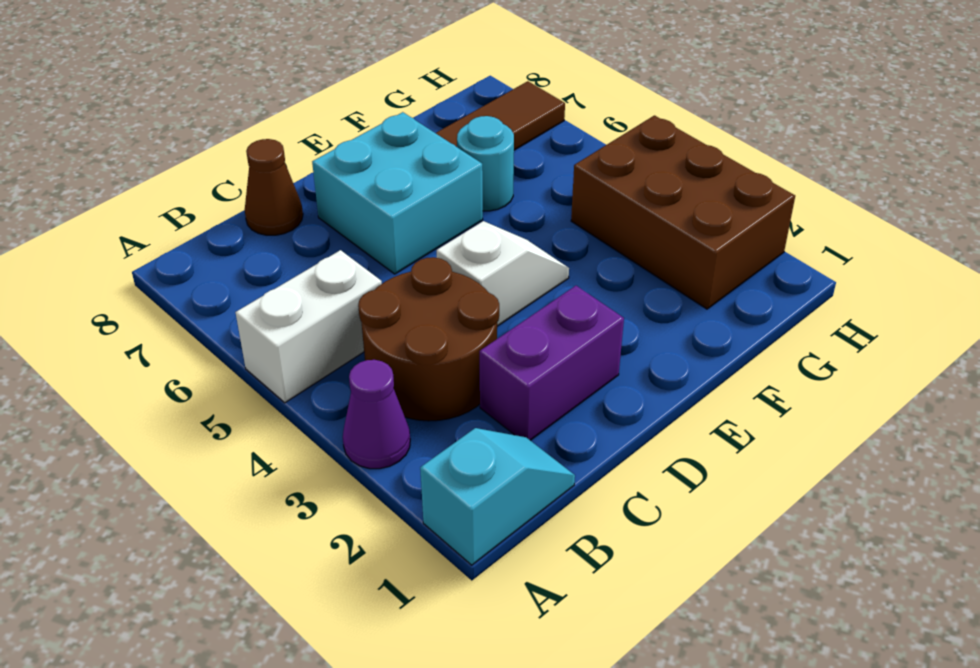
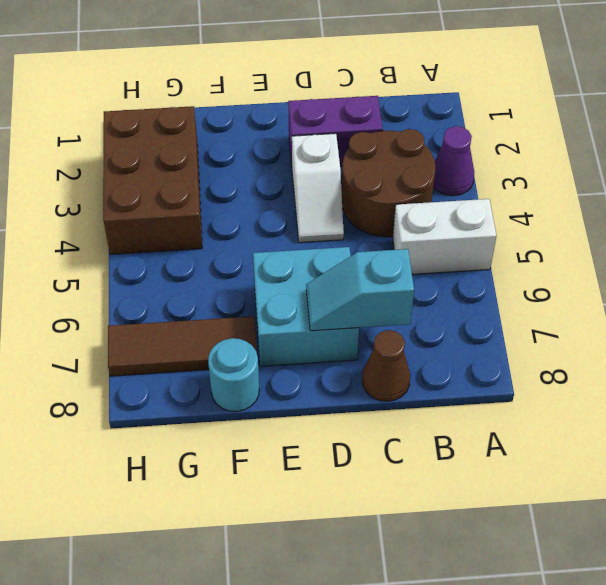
cyan slope A1:B1 level 1 top A -> cyan slope C7:D7 level 2 top C
white slope D4:E4 level 1 top D -> white slope D3:D4 level 1 top 3
cyan round brick F6 level 1 -> cyan round brick F8 level 1

